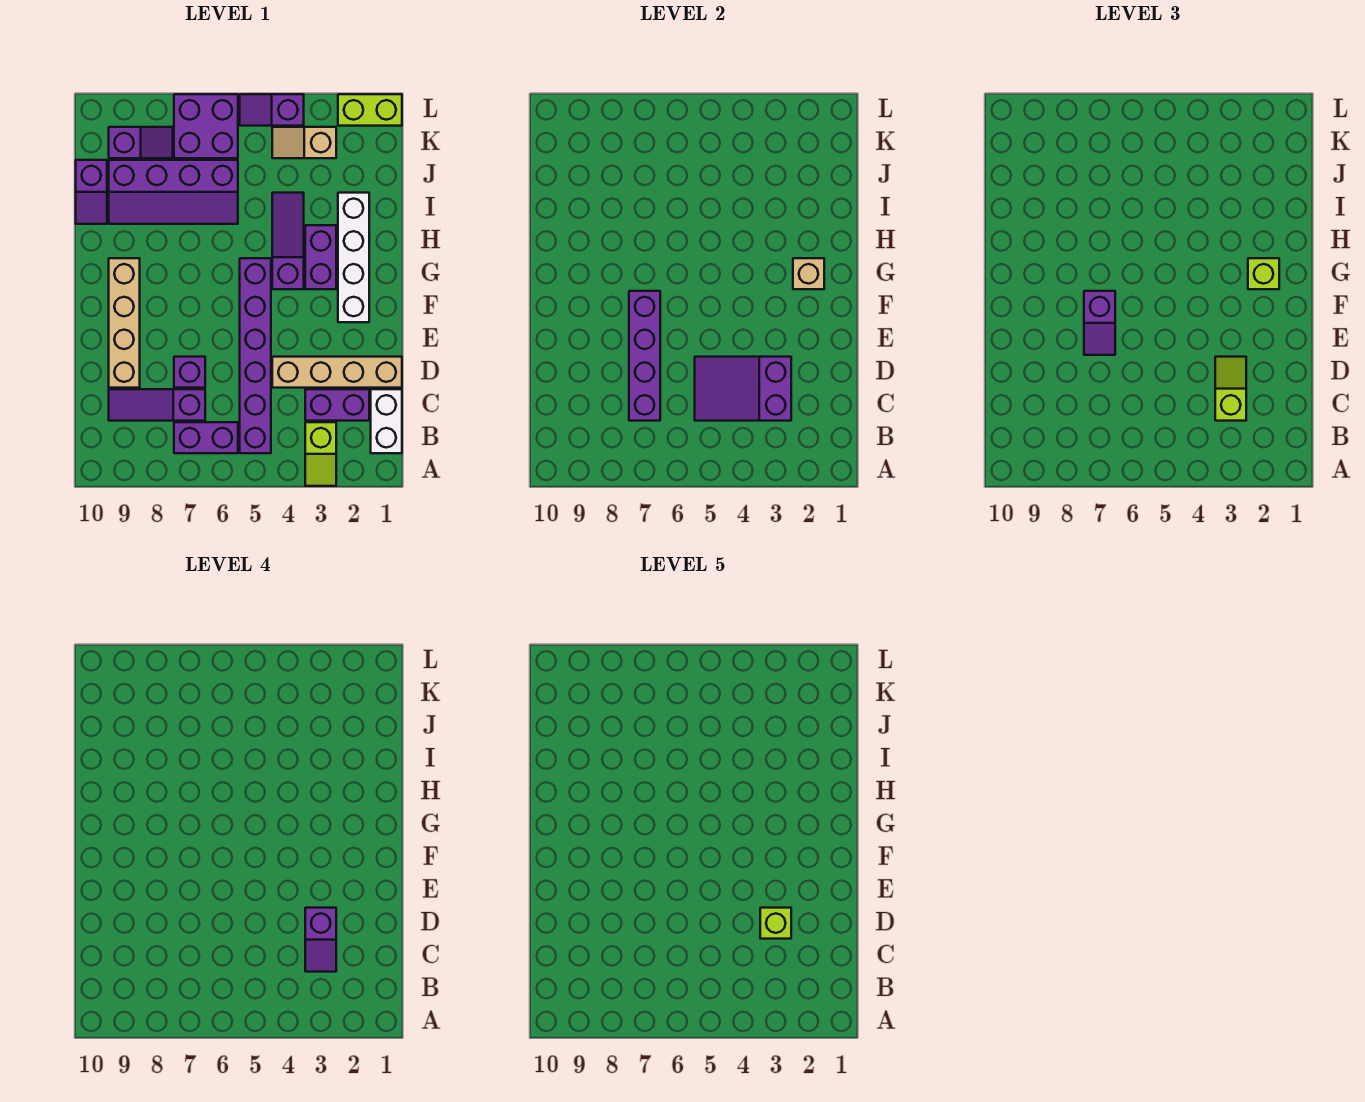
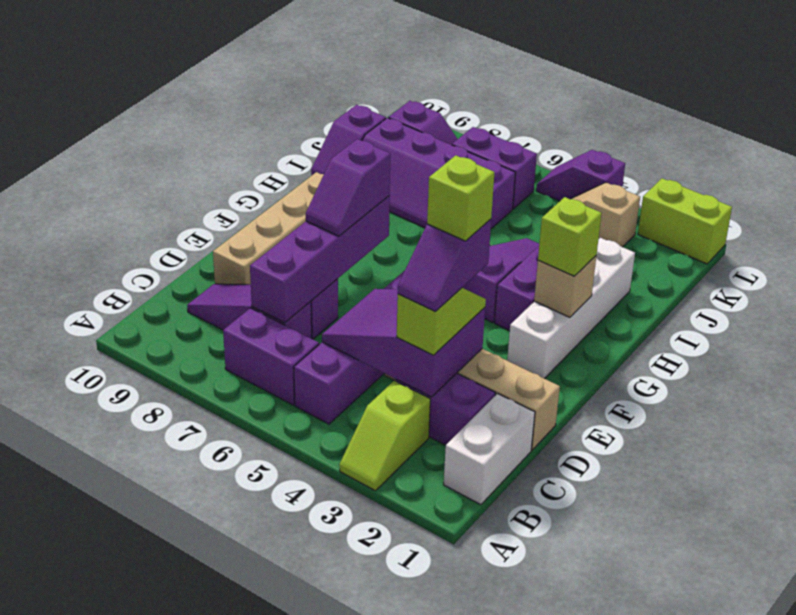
purple brick K6:L7 level 1 -> purple brick K6:K7 level 1

